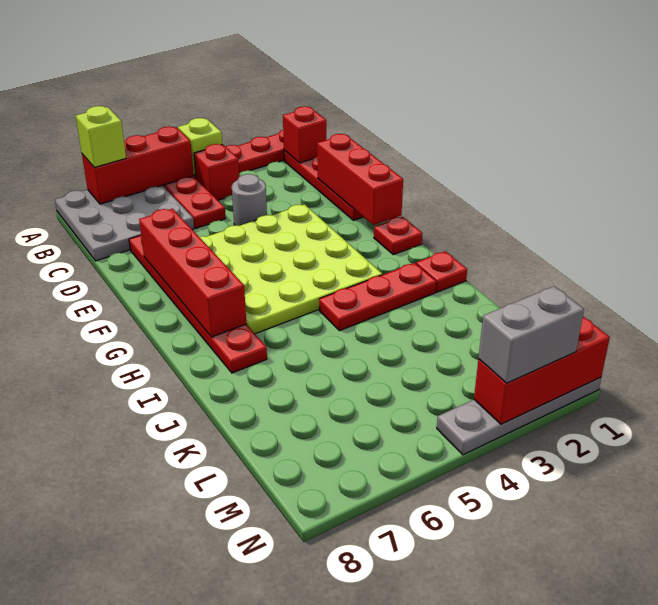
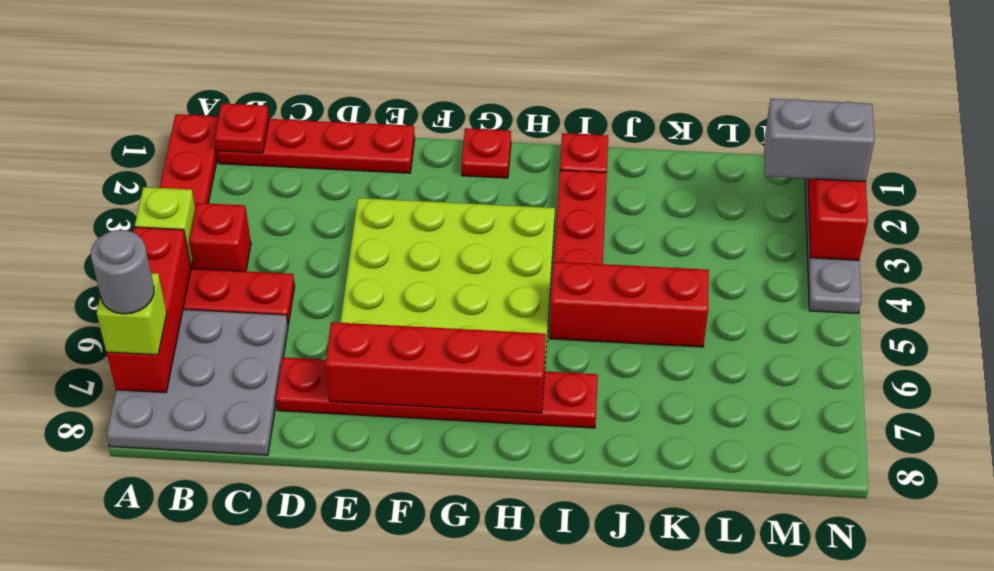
red brick B1 level 2 -> red plate B1 level 2
red brick D1:F1 level 2 -> red brick I5:K5 level 1
grey round brick D4 level 1 -> grey round brick A7 level 4
grey brick N2:N3 level 3 -> grey brick M2:N2 level 3

